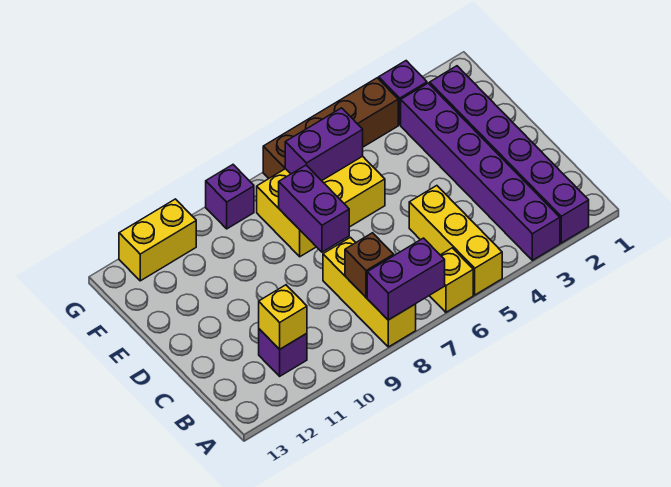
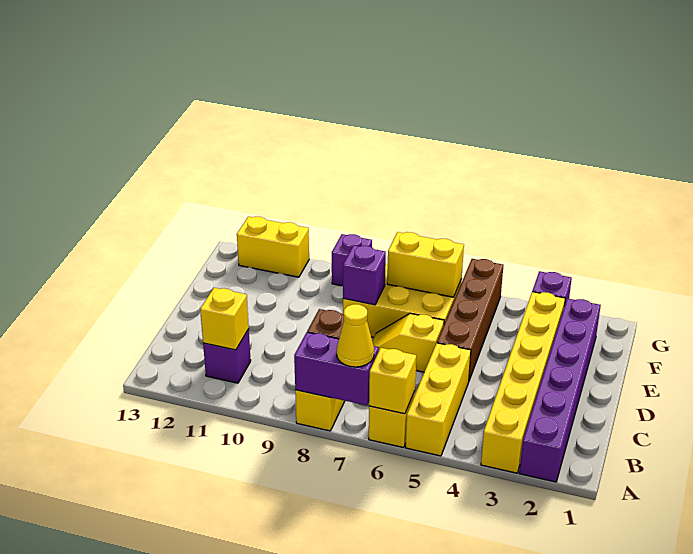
purple brick A3:F3 level 1 -> yellow brick A3:F3 level 1
none -> yellow brick A6 level 2
none -> yellow cone A7 level 3
none -> yellow slope D6:D7 level 1 top 6
purple brick D8:E8 level 2 -> purple brick E8 level 2
purple brick F6:F7 level 2 -> yellow brick F6:F7 level 2
brown brick G4:G7 level 1 -> brown brick D5:G5 level 1

